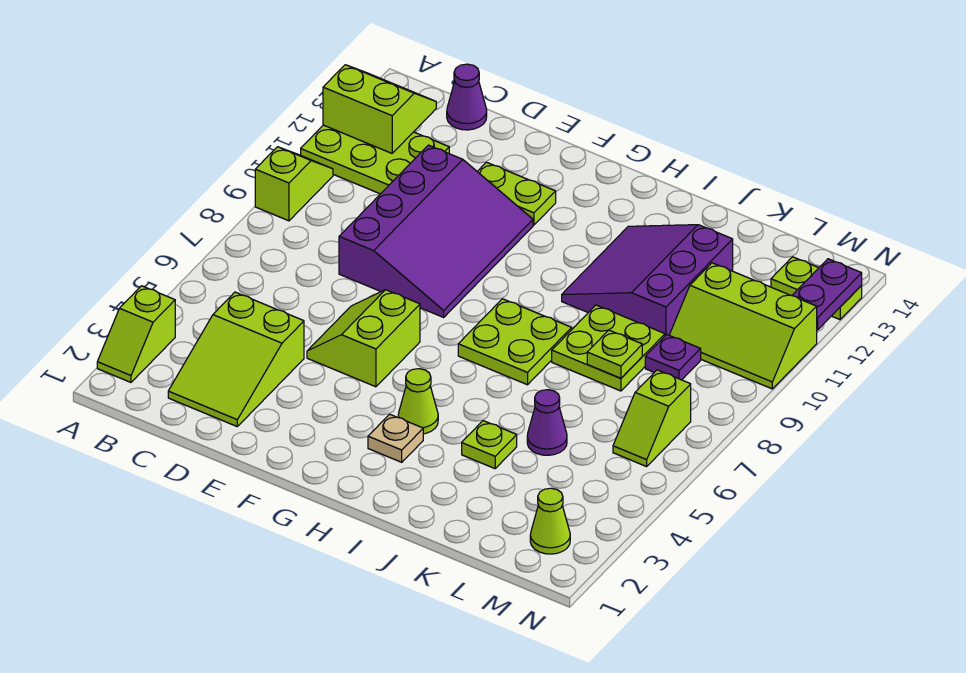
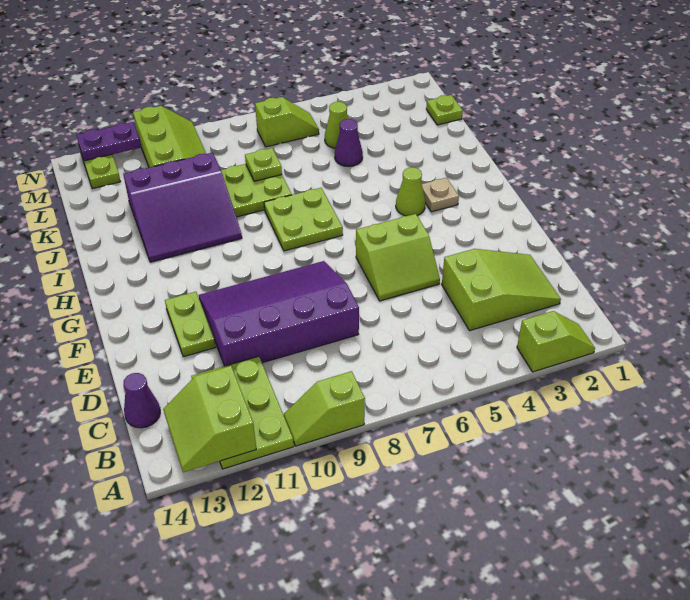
lime plate J4 level 1 -> lime plate L1 level 1
purple plate L9 level 1 -> none
lime cone M2 level 1 -> lime cone L5 level 1

